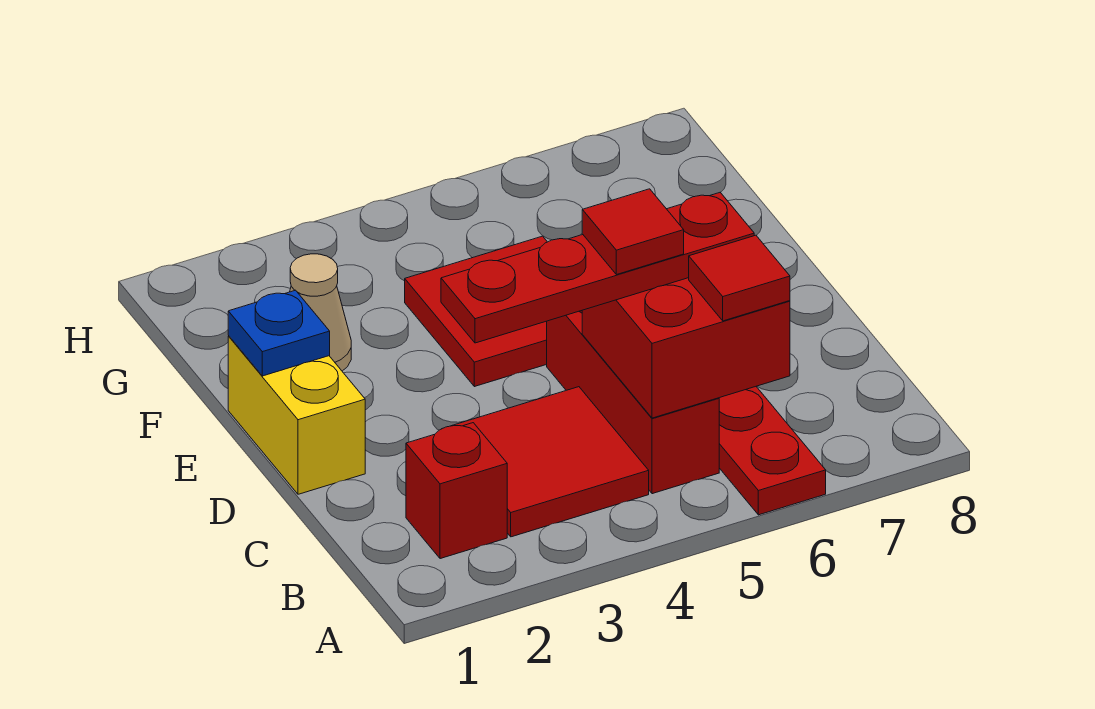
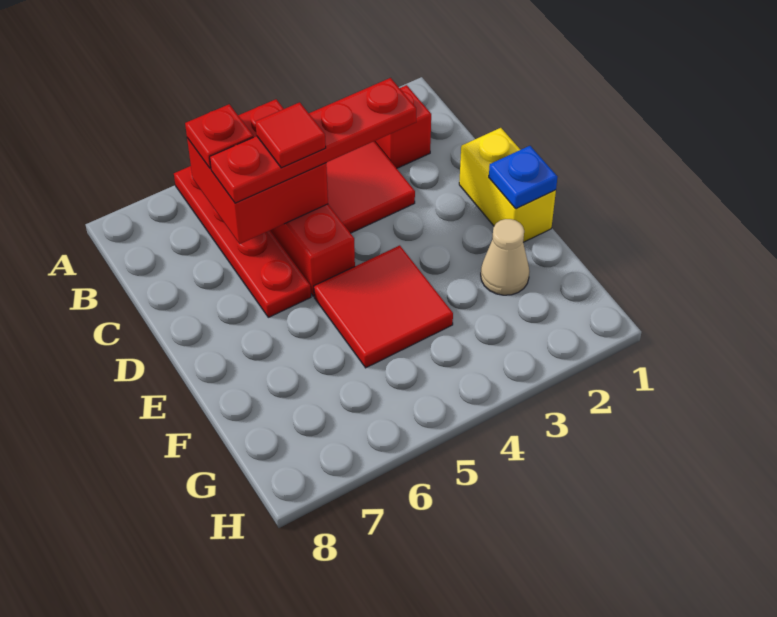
red tile B6 level 3 -> red plate B6 level 3

